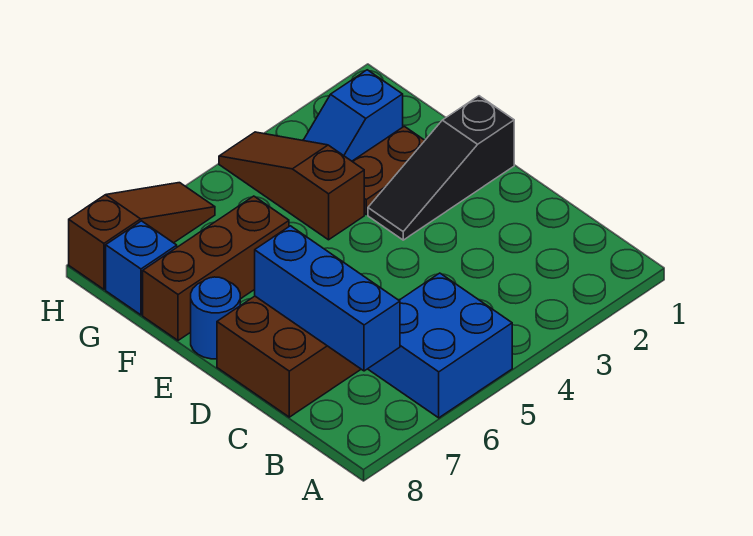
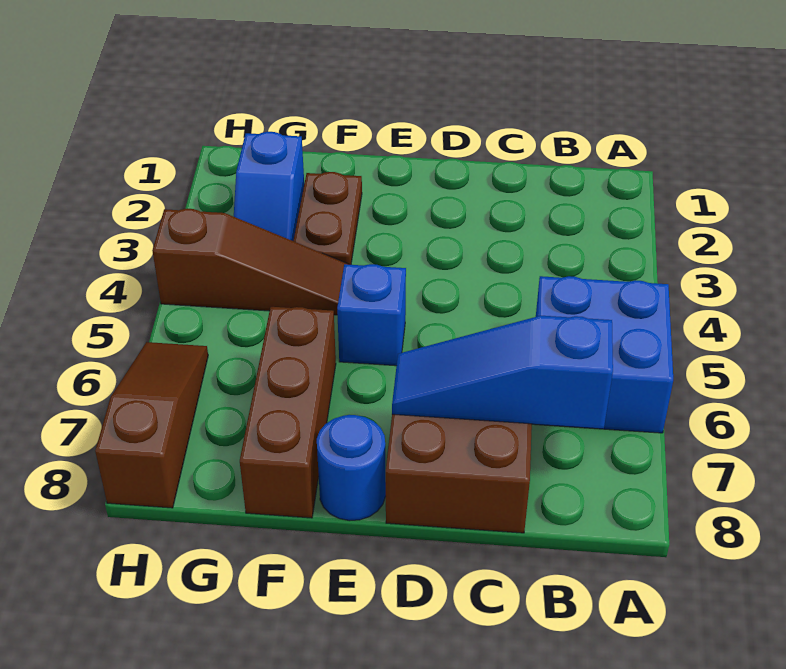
blue brick B7:D7 level 2 -> blue slope B7:D7 level 2 top B
black slope E1:E3 level 1 top 1 -> none
brown slope F4:H4 level 1 top F -> brown slope F4:H4 level 1 top H
blue brick G8 level 1 -> blue brick E5 level 1

